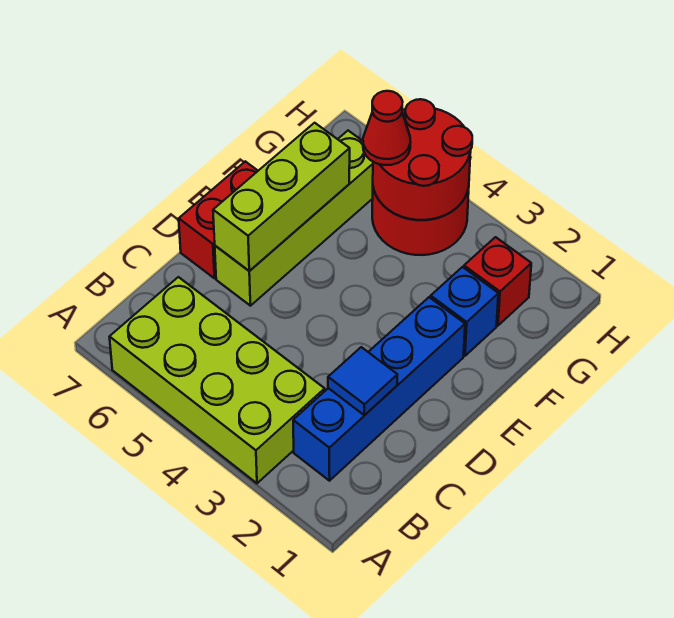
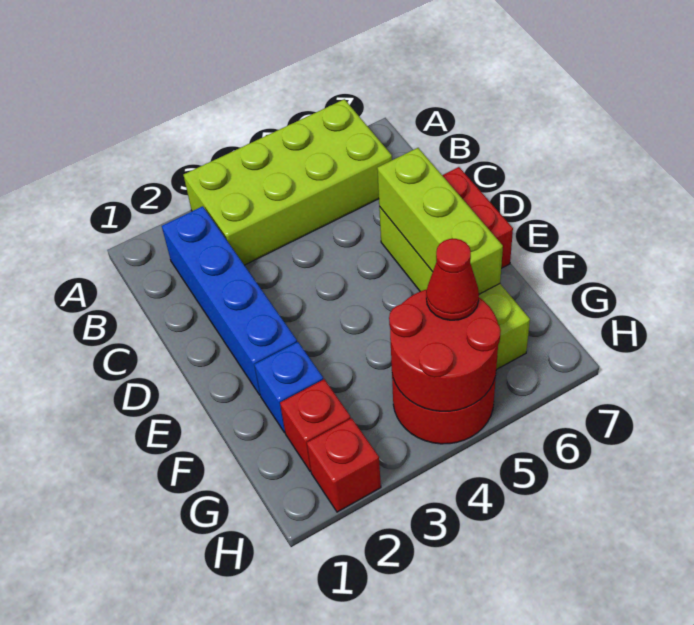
blue tile C2 level 2 -> none
none -> red brick H2 level 1

